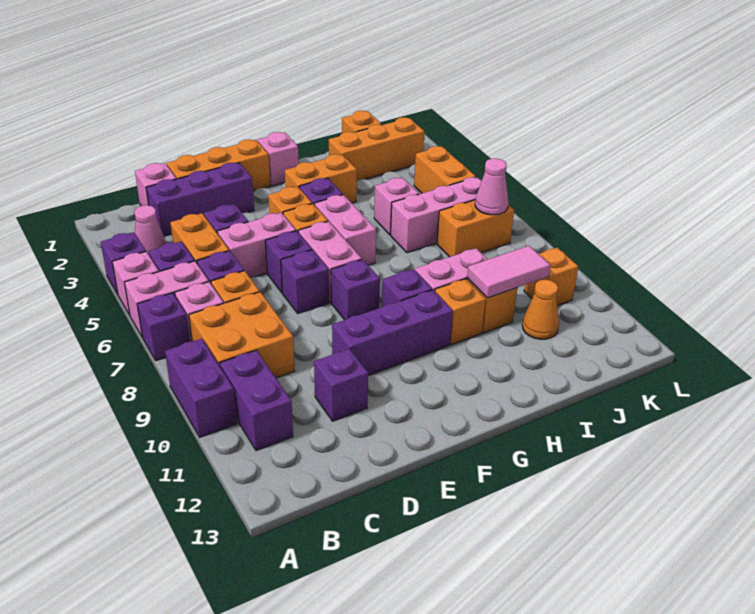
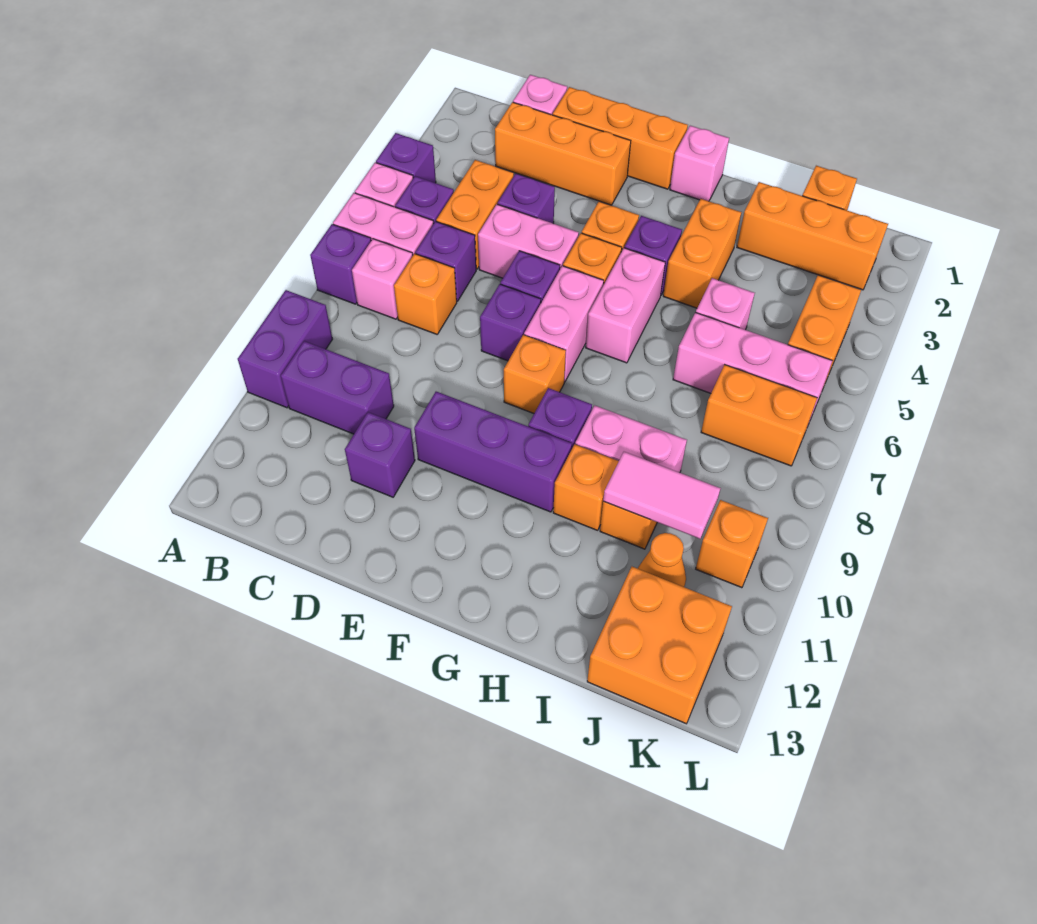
pink cone B3 level 1 -> none
orange brick B8:C9 level 1 -> orange brick J12:K13 level 1
purple brick B10:B11 level 1 -> purple brick B10:C10 level 1
purple brick C2:E2 level 1 -> orange brick C2:E2 level 1
purple brick F8 level 1 -> orange brick F8 level 1
orange brick G3:H3 level 1 -> orange brick H3:H4 level 1
pink cone K7 level 2 -> none

